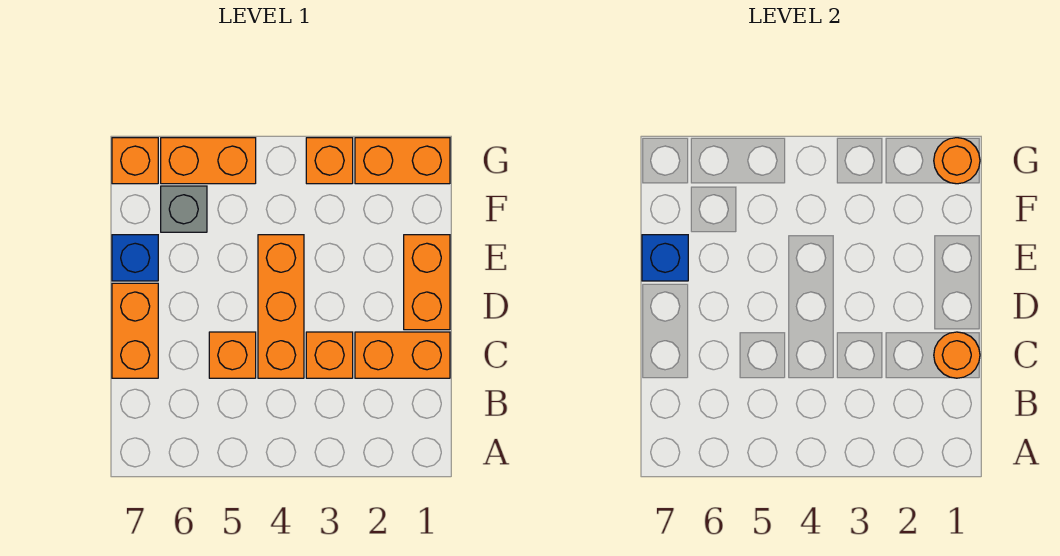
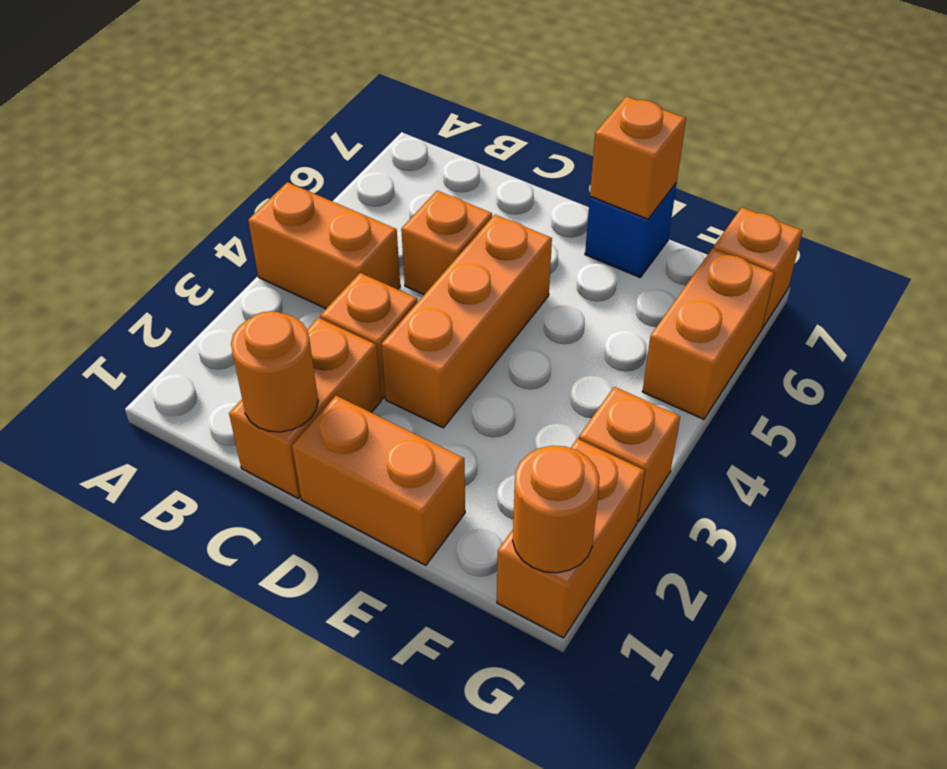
orange brick C4:E4 level 1 -> orange brick D3:D5 level 1
orange brick C7:D7 level 1 -> orange brick A4:B4 level 1
blue brick E7 level 2 -> orange brick E7 level 2
grey brick F6 level 1 -> none

